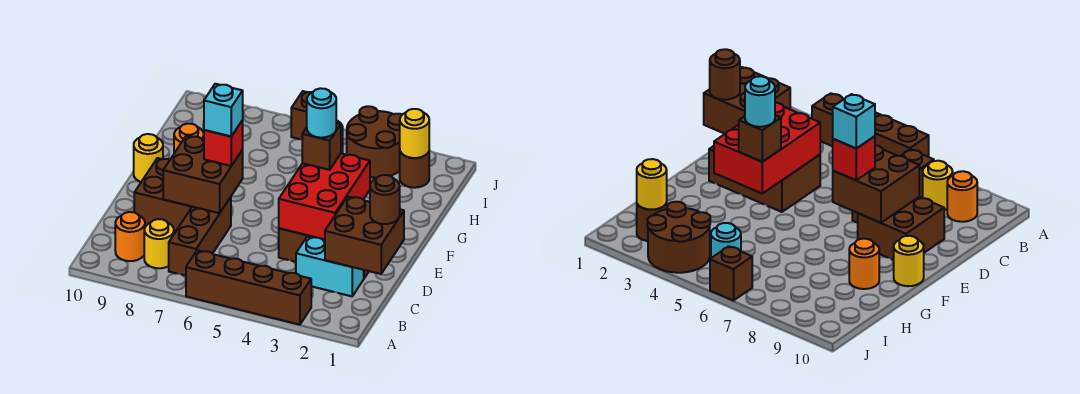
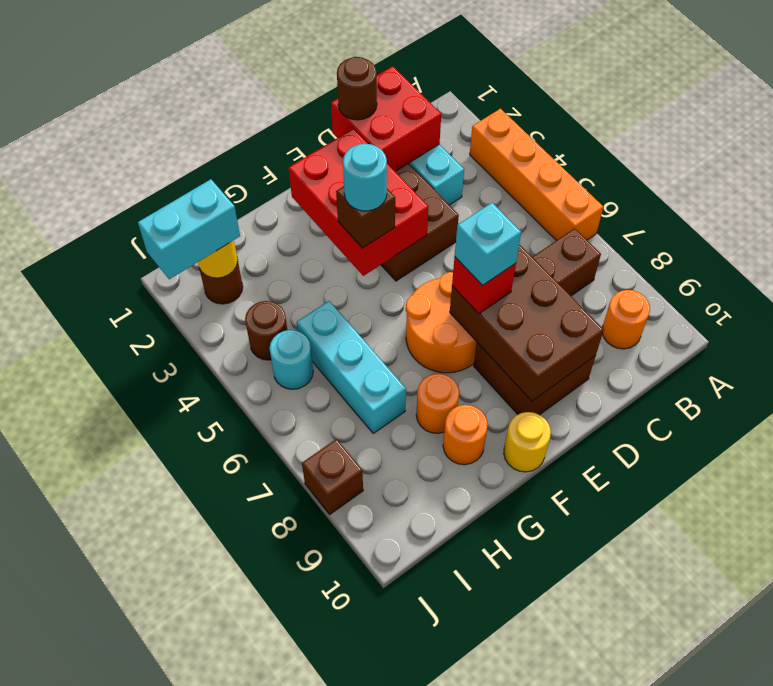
brown brick A3:A6 level 1 -> orange brick A3:A6 level 1
yellow round brick B8 level 1 -> none
brown brick C1:D2 level 2 -> red brick C1:D2 level 2
red brick D3:F4 level 2 -> red brick E2:F4 level 2
brown brick D7:E8 level 2 -> brown brick D7:E9 level 2
none -> orange round brick E6:F7 level 1
none -> orange round brick G8 level 1
none -> cyan brick H5:H7 level 1
none -> cyan brick I2:J2 level 3
brown round brick I3:J4 level 1 -> brown round brick I4 level 1
brown brick J6 level 1 -> brown brick J8 level 1

